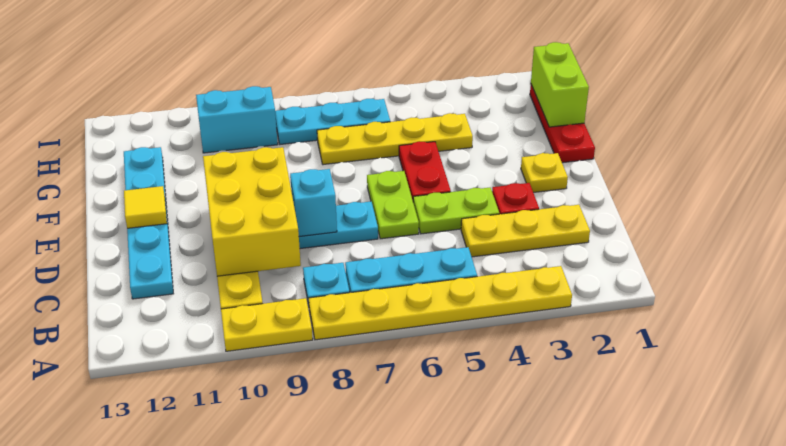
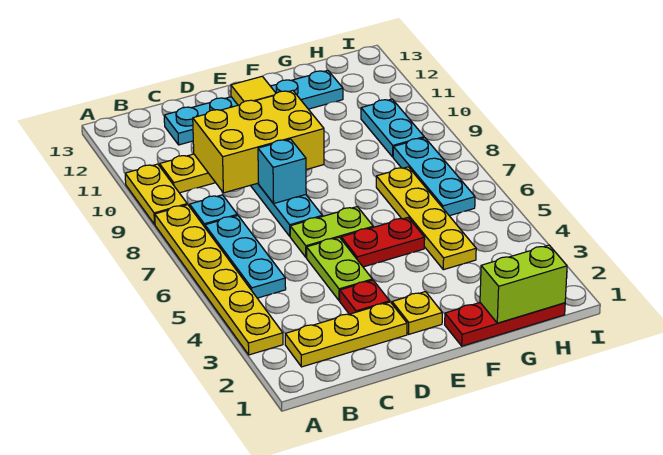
yellow plate C2:C4 level 1 -> yellow plate B2:D2 level 1
cyan brick H9:H10 level 1 -> cyan plate H9:H10 level 1

